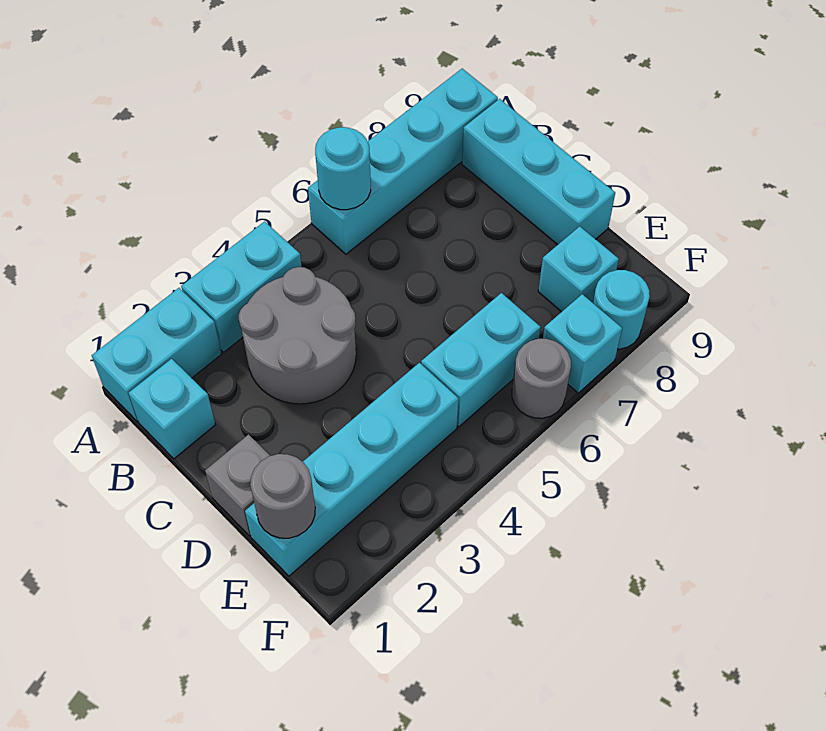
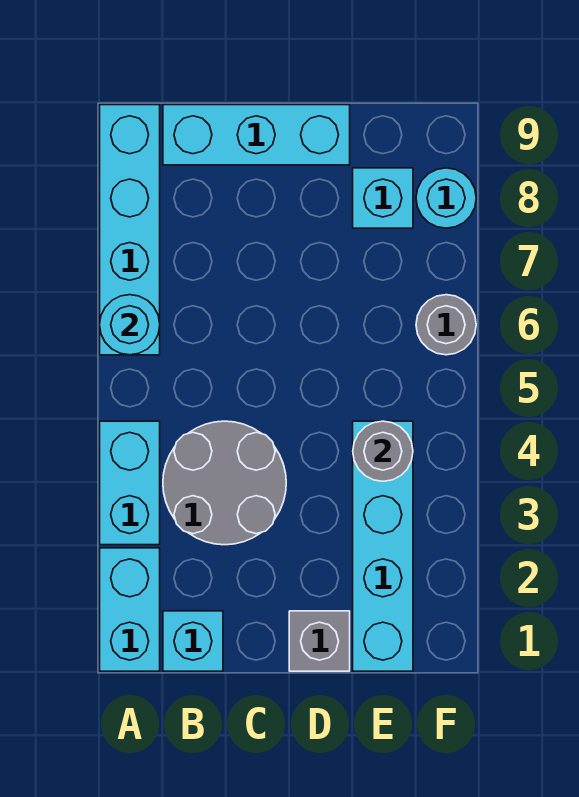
grey round brick E1 level 2 -> grey round brick E4 level 2
cyan brick E5:E6 level 1 -> none
cyan brick F7 level 1 -> none

